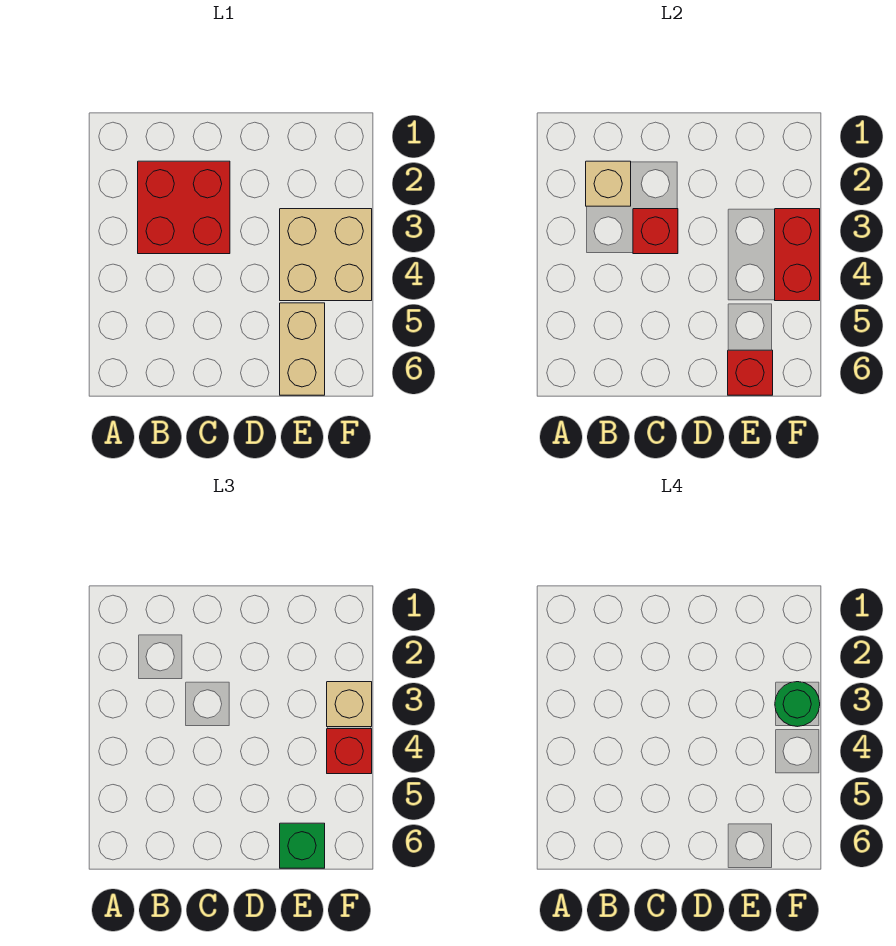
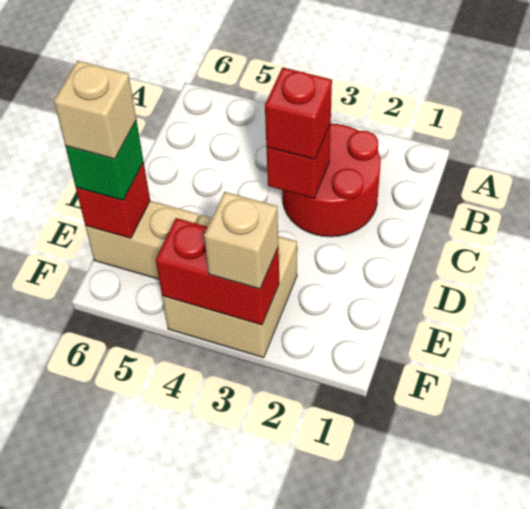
red brick B2:C3 level 1 -> red round brick B2:C3 level 1
tan brick B2 level 2 -> tan brick E6 level 4
green round brick F3 level 4 -> none
red brick F4 level 3 -> red brick C3 level 3

